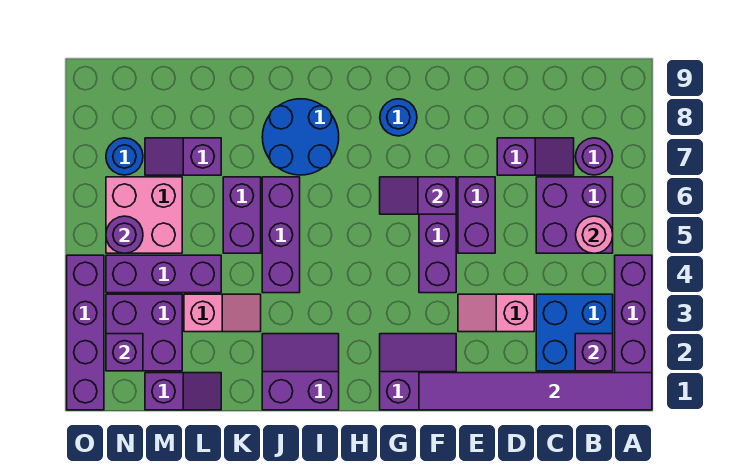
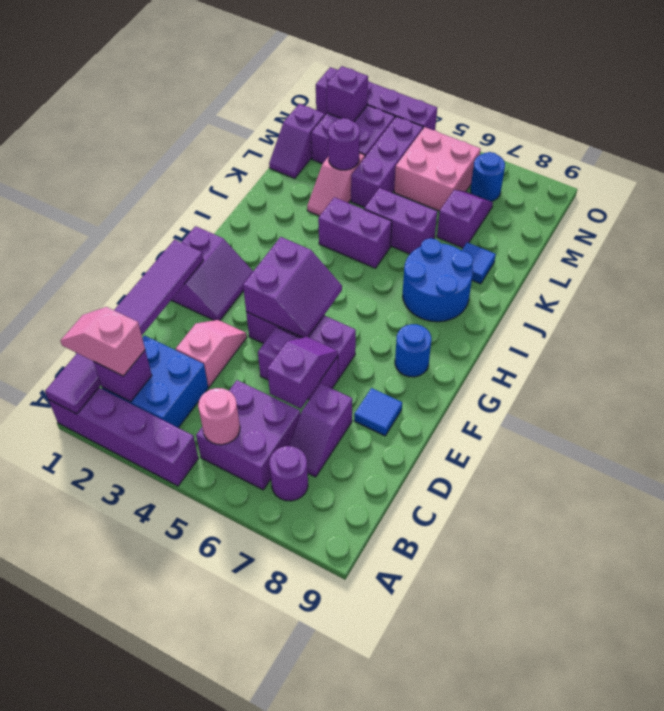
none -> pink slope B1:B2 level 3 top 2
none -> blue tile E8 level 1
purple slope F6:G6 level 2 top F -> purple slope D6:E6 level 2 top D
purple slope I1:J2 level 1 top 1 -> purple slope F4:G5 level 2 top 4
purple brick J4:J6 level 1 -> purple brick J4:J5 level 1
none -> blue tile K8 level 1
purple round brick N5 level 2 -> purple round brick L3 level 2

